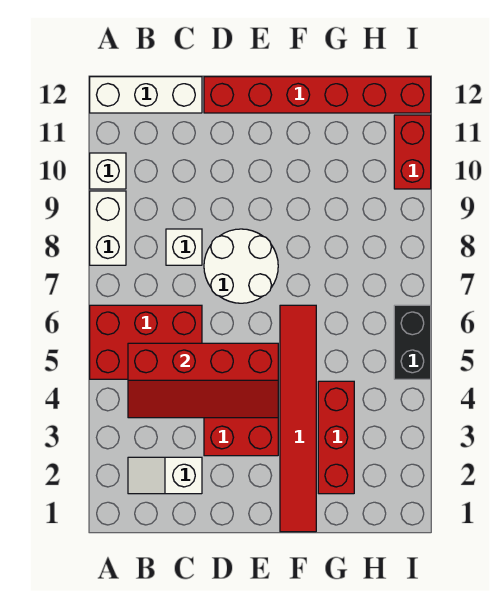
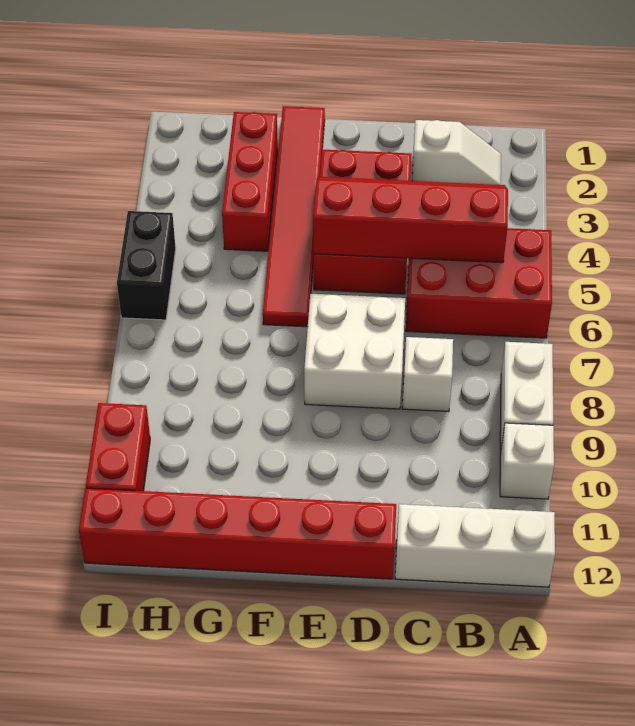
white round brick D7:E8 level 1 -> white brick D7:E8 level 1

